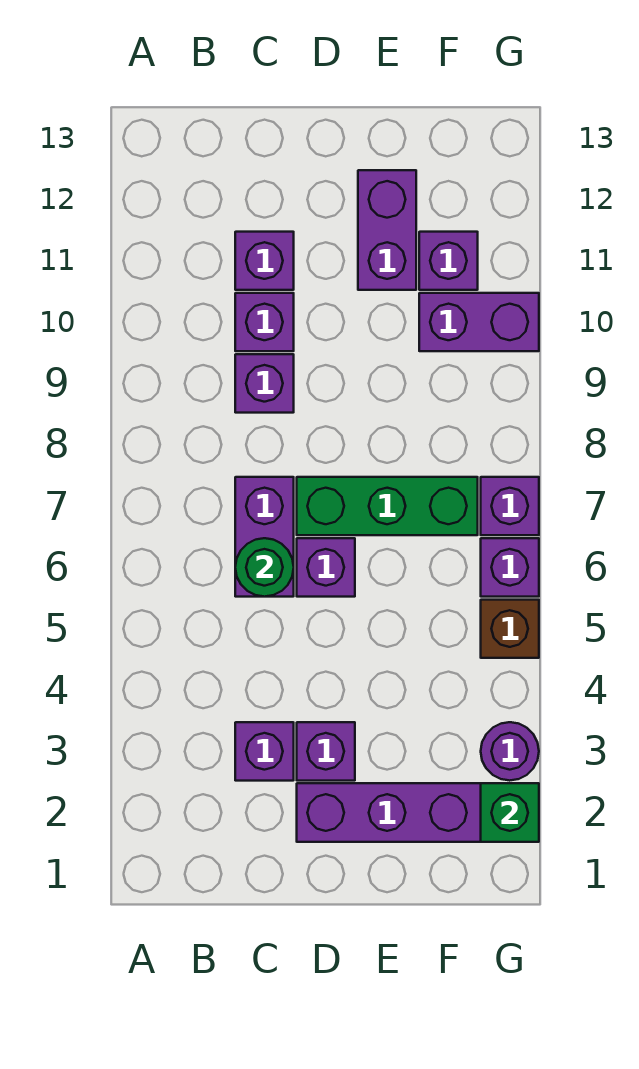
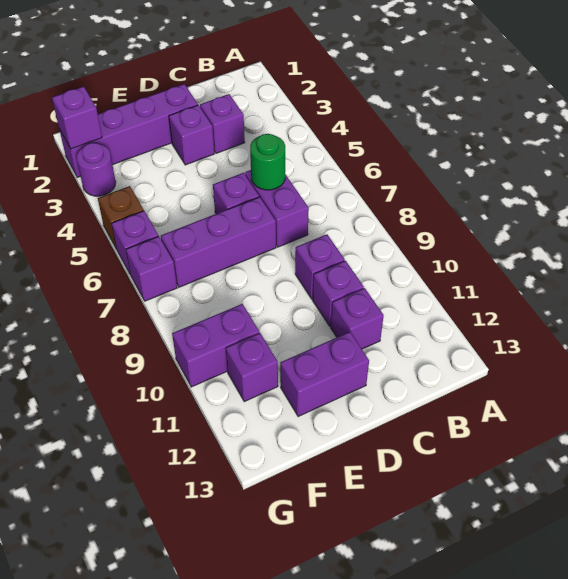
green brick D7:F7 level 1 -> purple brick D7:F7 level 1
purple brick E11:E12 level 1 -> purple brick D12:E12 level 1
green brick G2 level 2 -> purple brick G2 level 2

